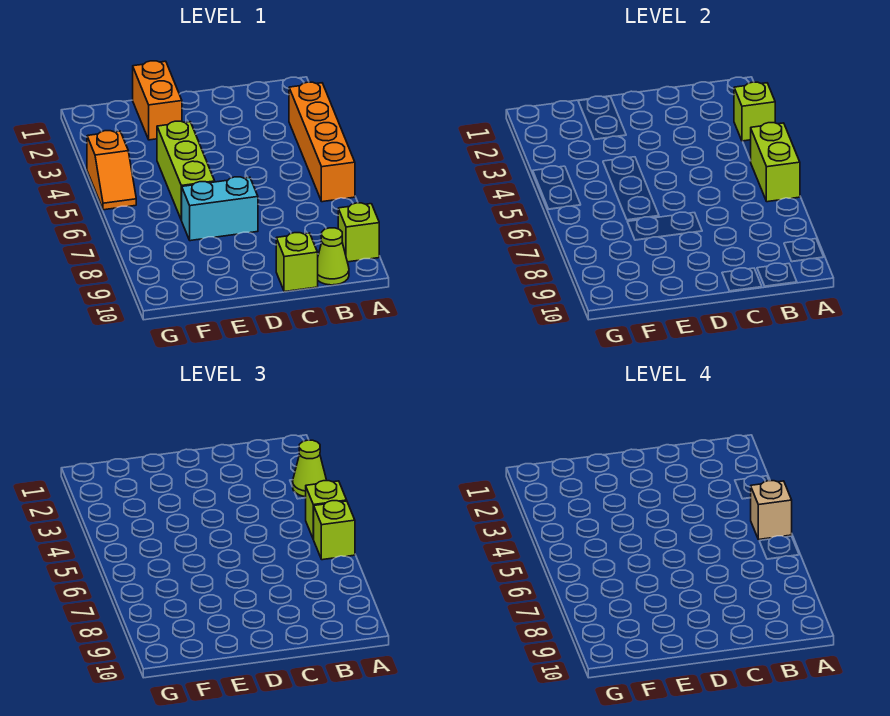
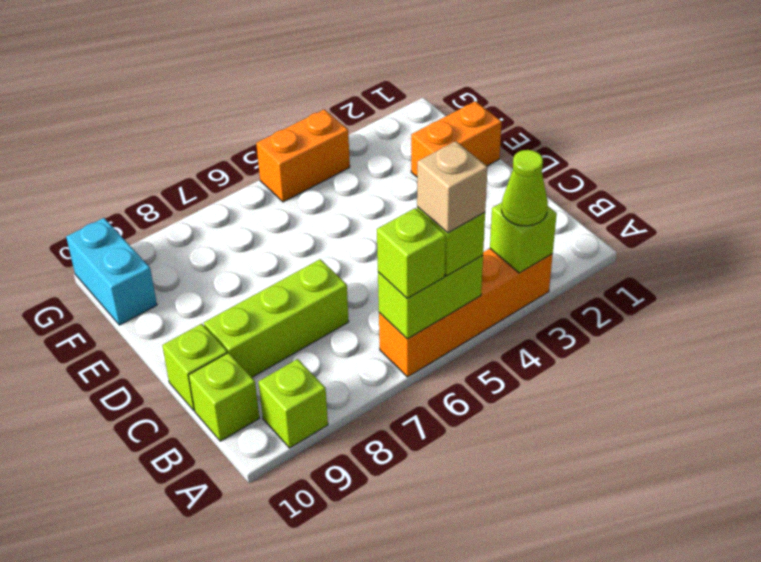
lime cone B10 level 1 -> lime brick B10 level 1
cyan brick D7:E7 level 1 -> cyan brick F10:G10 level 1
lime brick E4:E6 level 1 -> lime brick C7:C9 level 1
orange slope G4:G5 level 1 top 4 -> orange brick G4:G5 level 1

